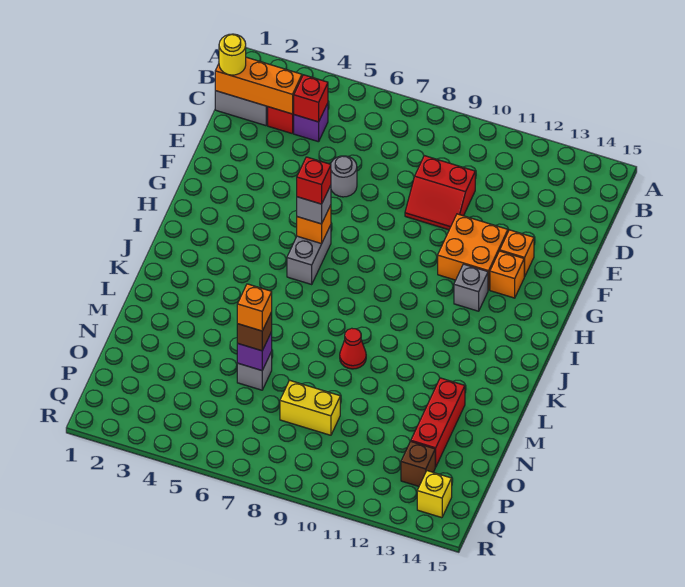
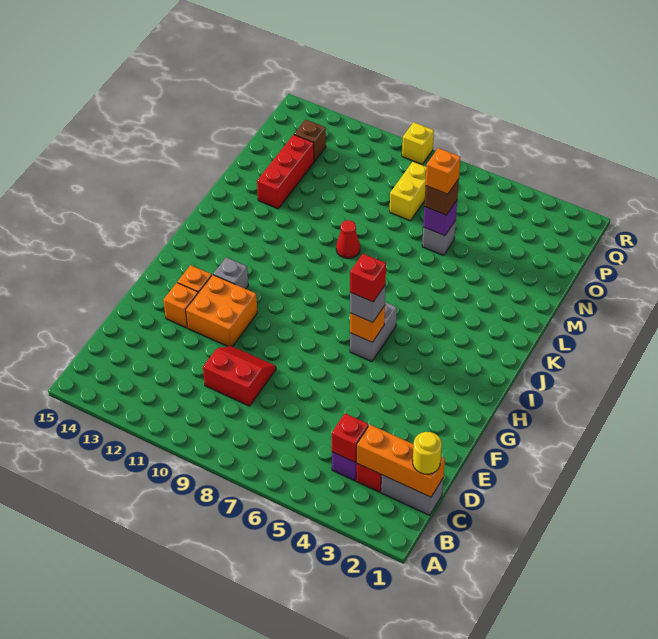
grey round brick E6 level 1 -> none
yellow brick O8:O9 level 1 -> yellow brick O8:P8 level 1
yellow brick Q14 level 1 -> yellow brick R9 level 1

